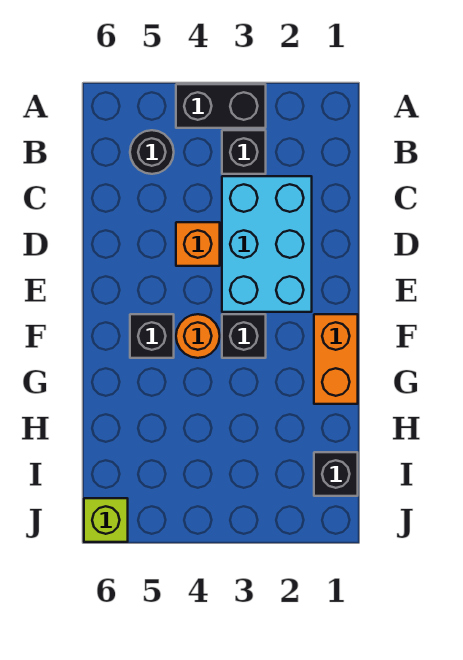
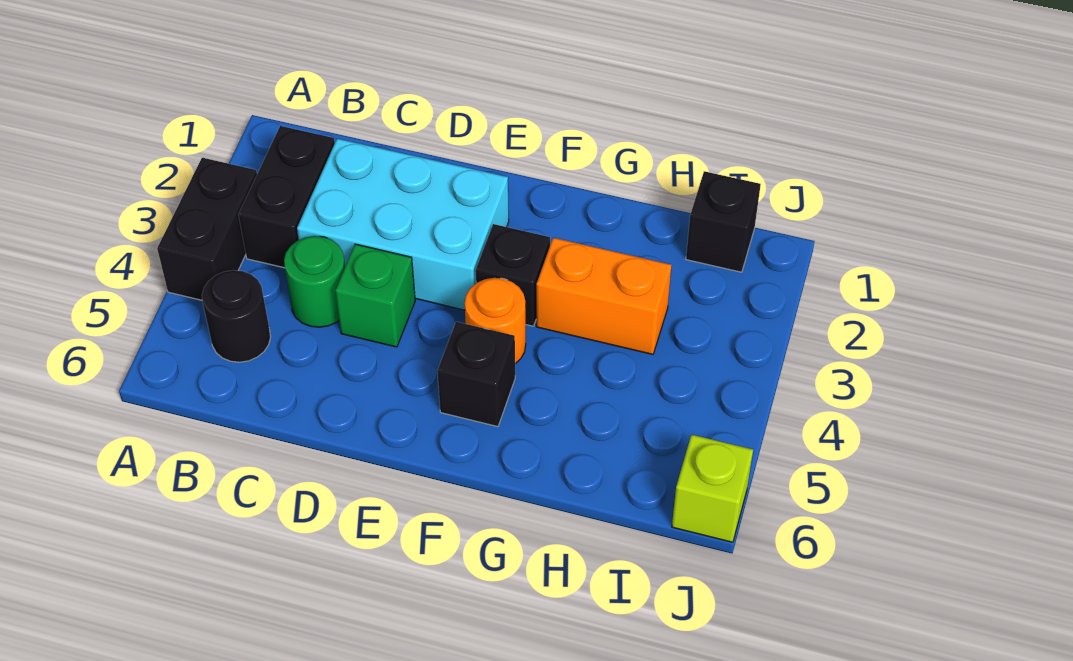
black brick B3 level 1 -> black brick B2:B3 level 1
none -> green round brick C4 level 1
orange brick D4 level 1 -> green brick D4 level 1
orange brick F1:G1 level 1 -> orange brick G3:H3 level 1

